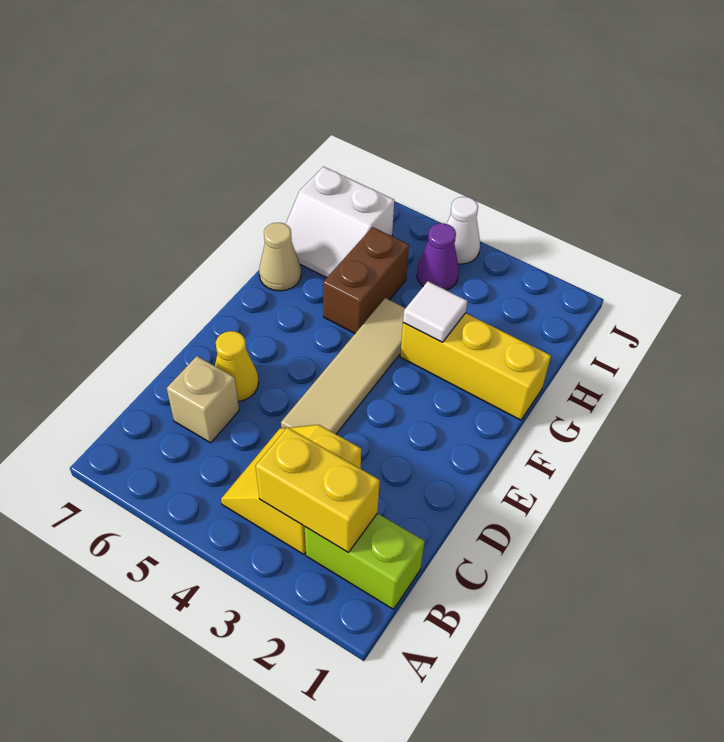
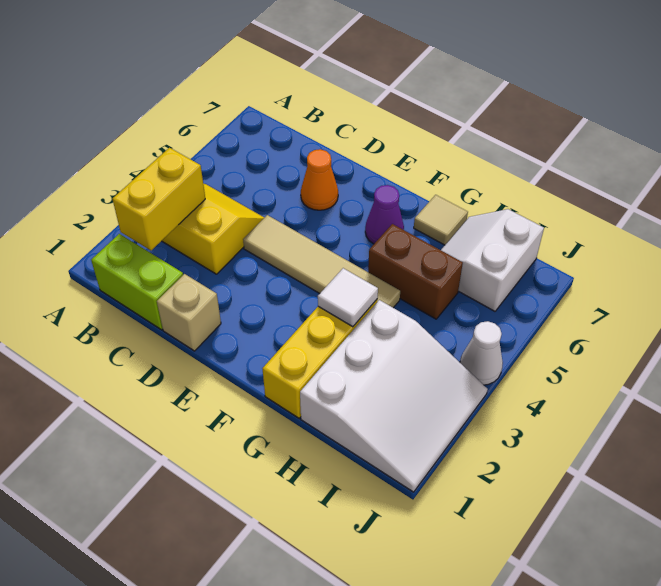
lime brick B1:B2 level 1 -> lime brick B1:C1 level 1
tan brick C6 level 1 -> tan brick D1 level 1
yellow cone D6 level 1 -> orange cone D6 level 1
tan cone G7 level 1 -> tan tile G7 level 1
none -> white slope H1:J3 level 1 top H
purple cone I4 level 1 -> purple cone F6 level 1

